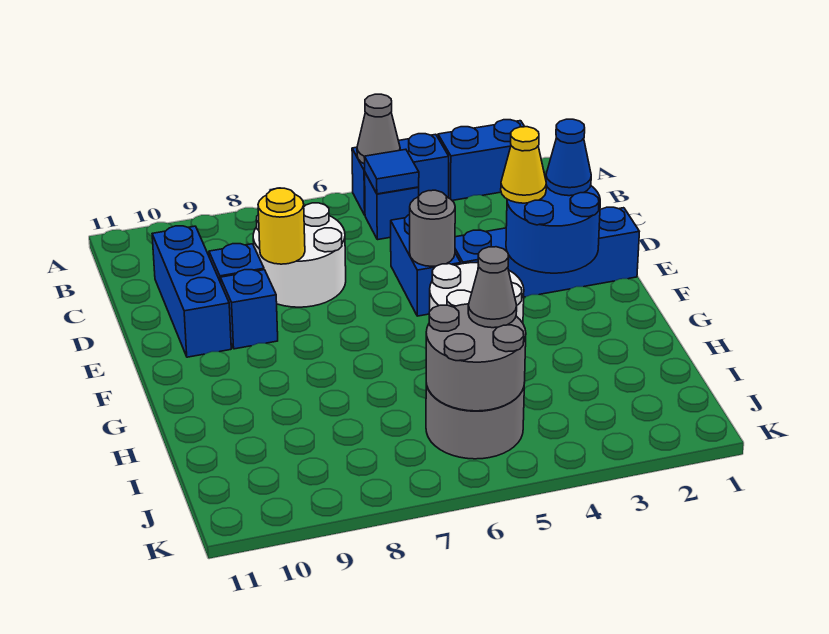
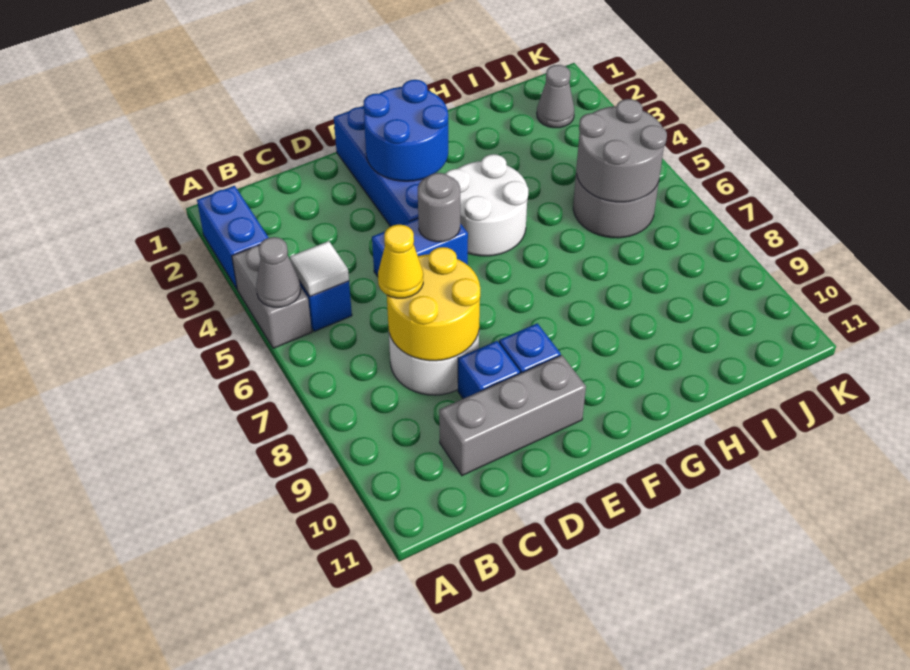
blue brick A4:A5 level 1 -> grey brick A4:A5 level 1
blue tile B5 level 2 -> white tile B5 level 2
blue brick C10:E10 level 1 -> grey brick C10:E10 level 1
yellow round brick D8 level 2 -> yellow round brick C7:D8 level 2
blue cone E2 level 3 -> none
yellow cone E3 level 3 -> yellow cone C7 level 3
grey cone I5 level 3 -> grey cone J2 level 1

